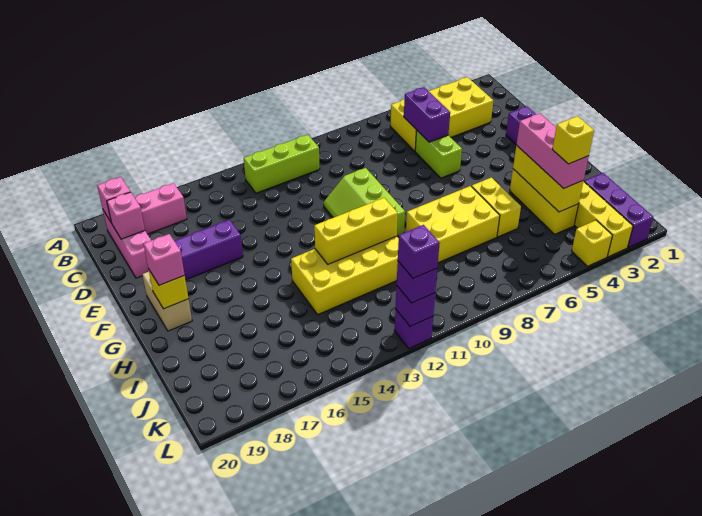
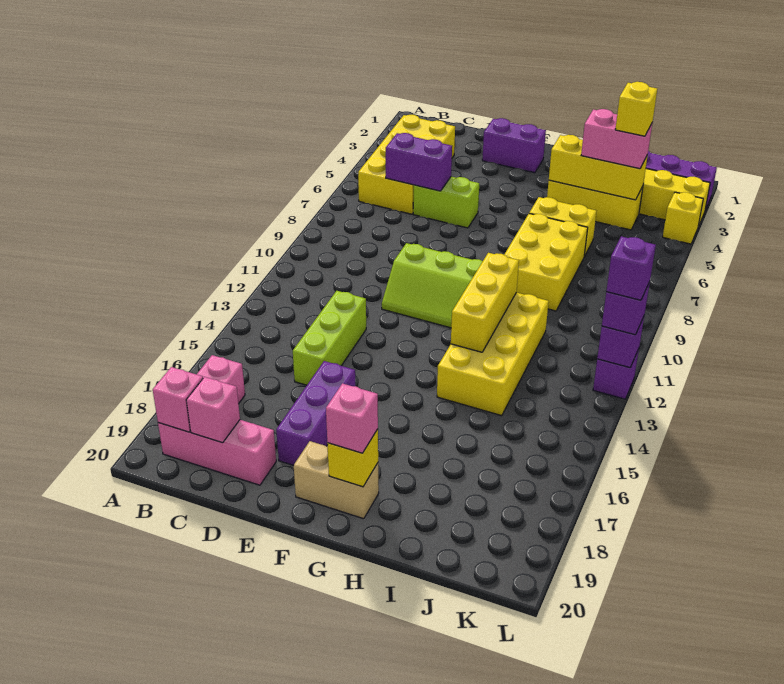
lime brick B11:B13 level 1 -> lime brick D13:D15 level 1
pink brick H4:J4 level 3 -> pink brick I4:J4 level 3

